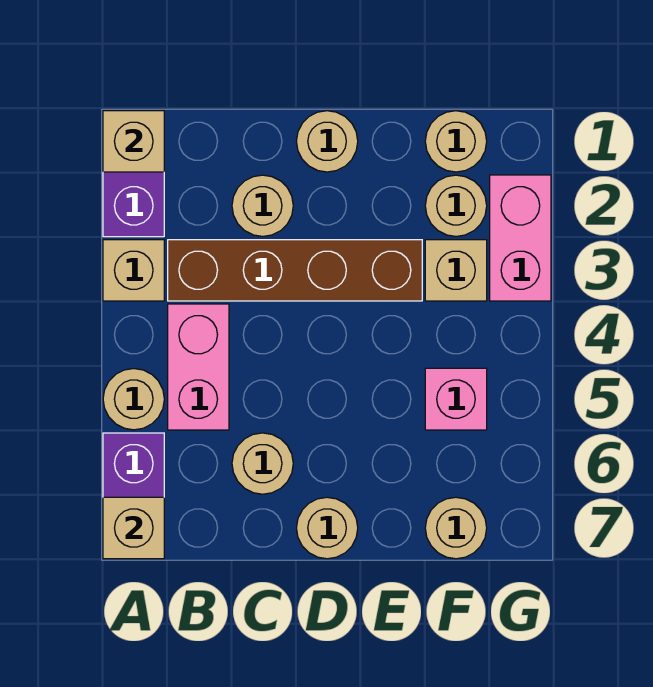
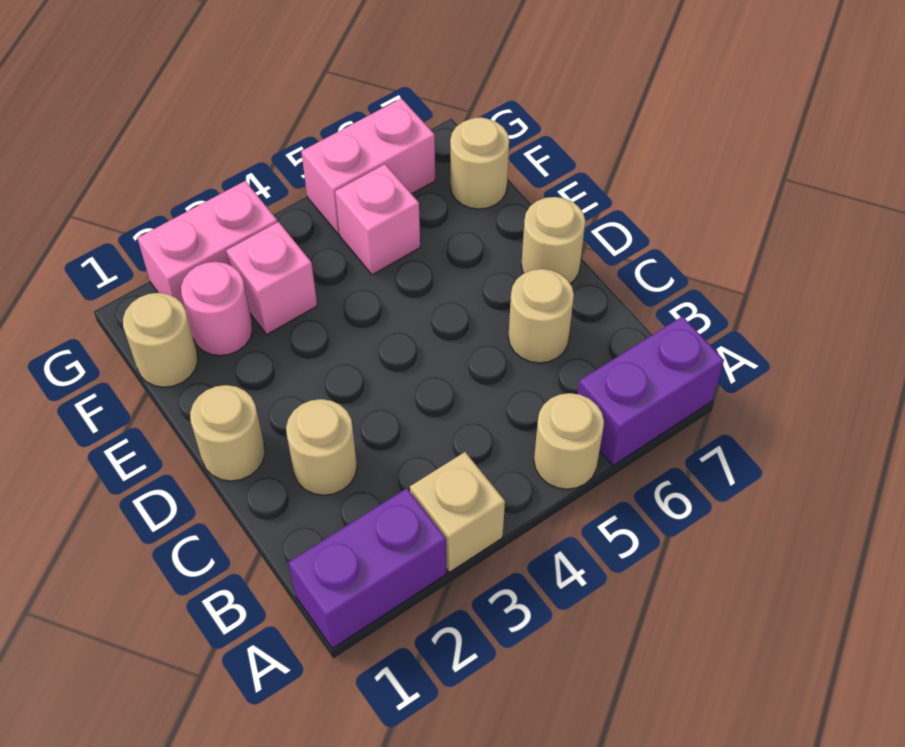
tan brick A1 level 2 -> none
tan brick A7 level 2 -> none
brown brick B3:E3 level 1 -> none
pink brick B4:B5 level 1 -> pink brick G5:G6 level 1
tan round brick F2 level 1 -> pink round brick F2 level 1
tan brick F3 level 1 -> pink brick F3 level 1

